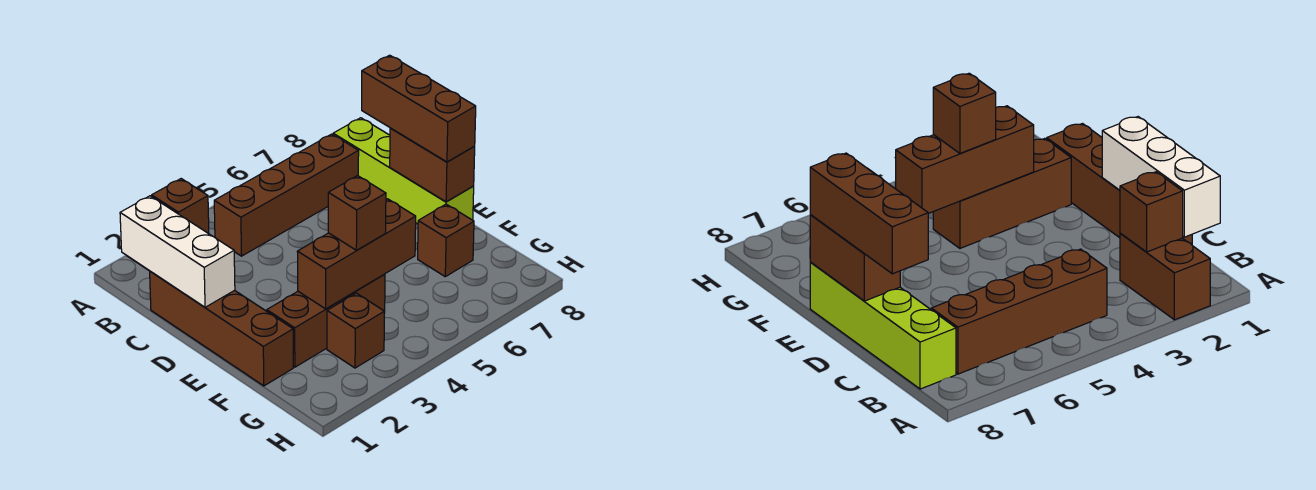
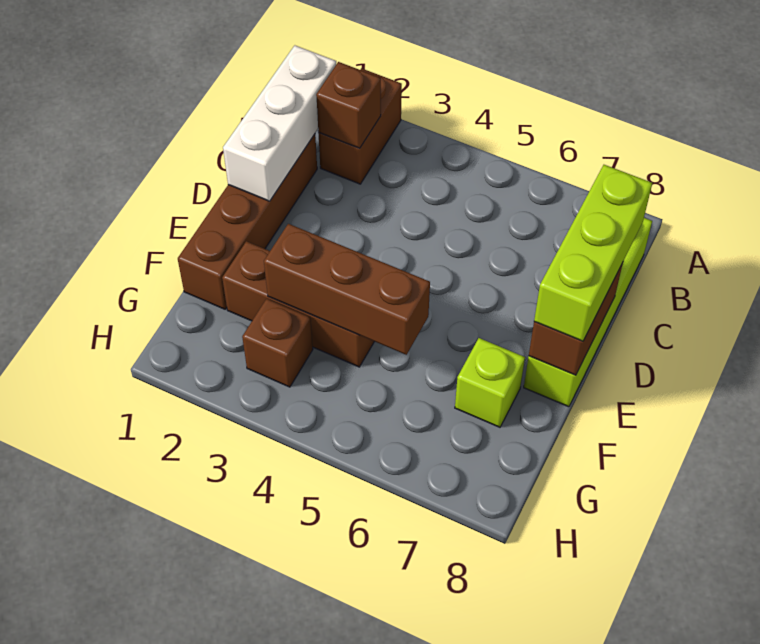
brown brick B4:B7 level 1 -> none
brown brick C8:E8 level 3 -> lime brick C8:E8 level 3
brown brick F4 level 3 -> none
brown brick F7 level 1 -> lime brick F7 level 1

